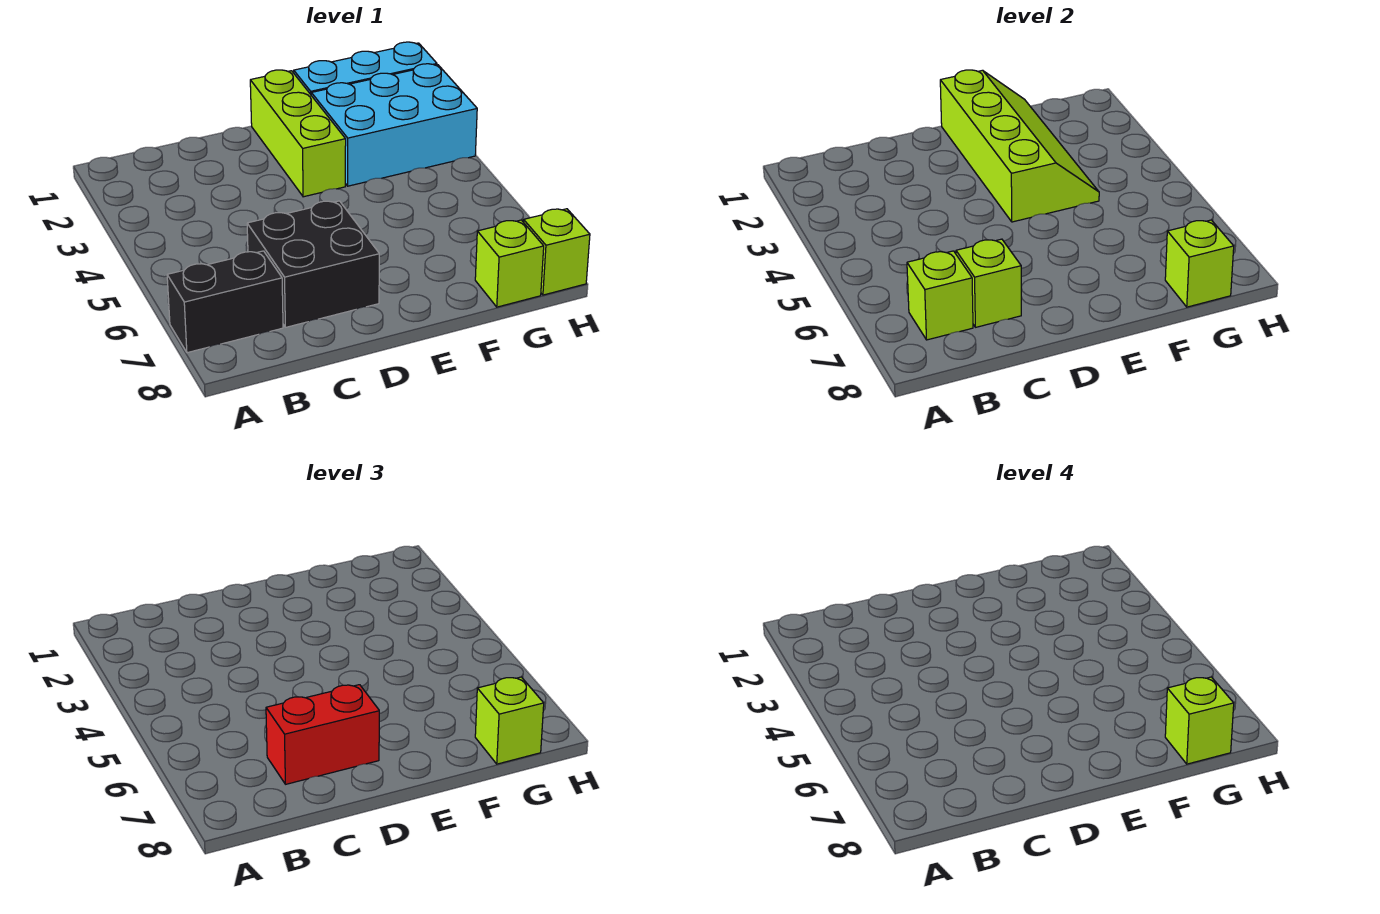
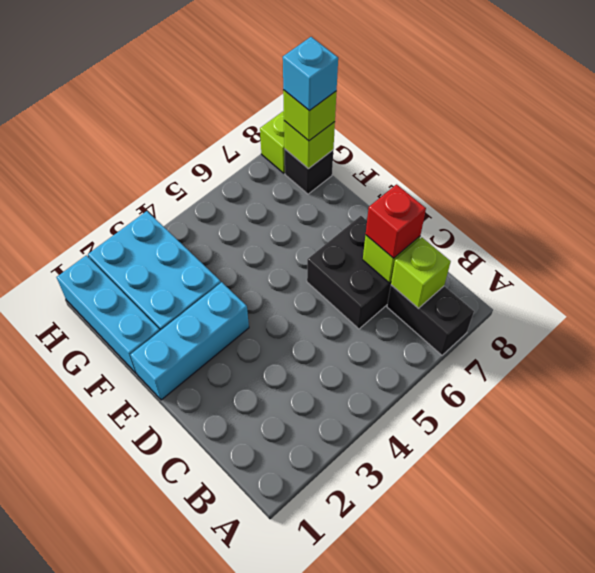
red brick C7:D7 level 3 -> red brick C7 level 3
lime brick E1:E3 level 1 -> cyan brick E1:E3 level 1
lime slope E1:F4 level 2 top E -> none
lime brick G8 level 1 -> black brick G8 level 1
lime brick G8 level 4 -> cyan brick G8 level 4

